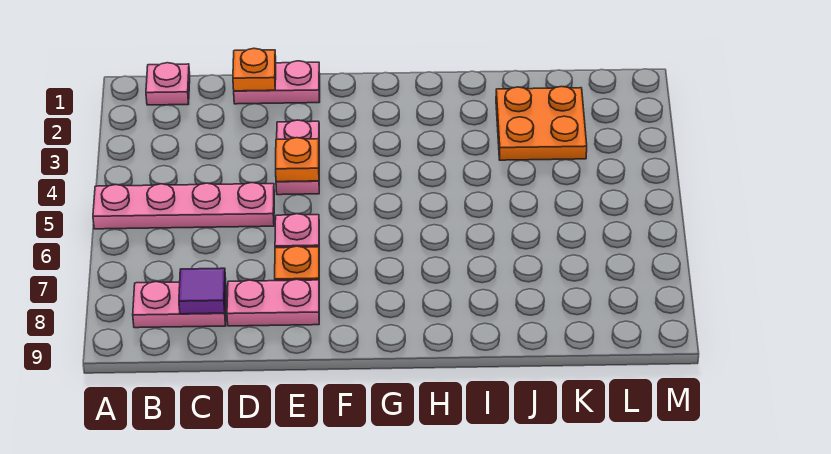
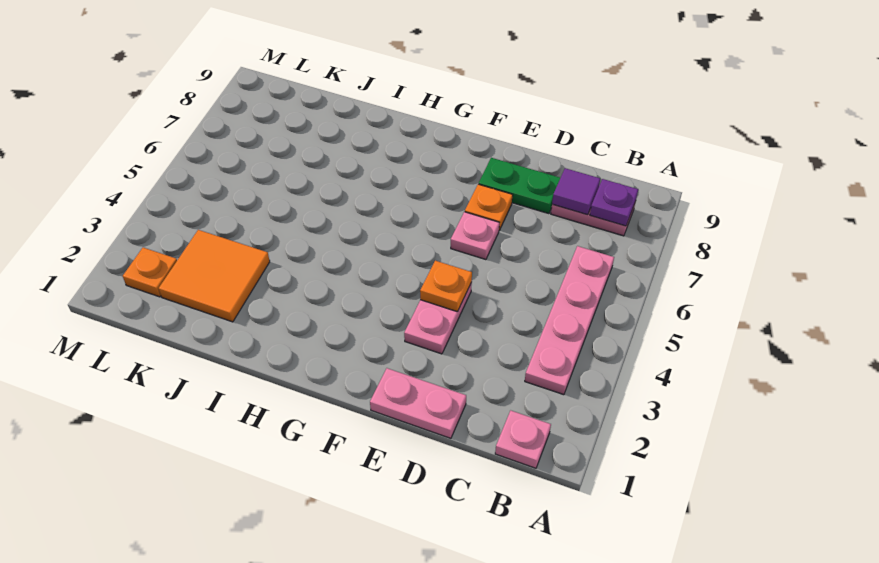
pink plate A5:D5 level 1 -> pink plate B3:B6 level 1
none -> purple plate B8 level 2
orange plate D1 level 2 -> orange plate L2 level 1
pink plate D8:E8 level 1 -> green plate D8:E8 level 1
orange plate J2:K3 level 1 -> orange tile J2:K3 level 1

